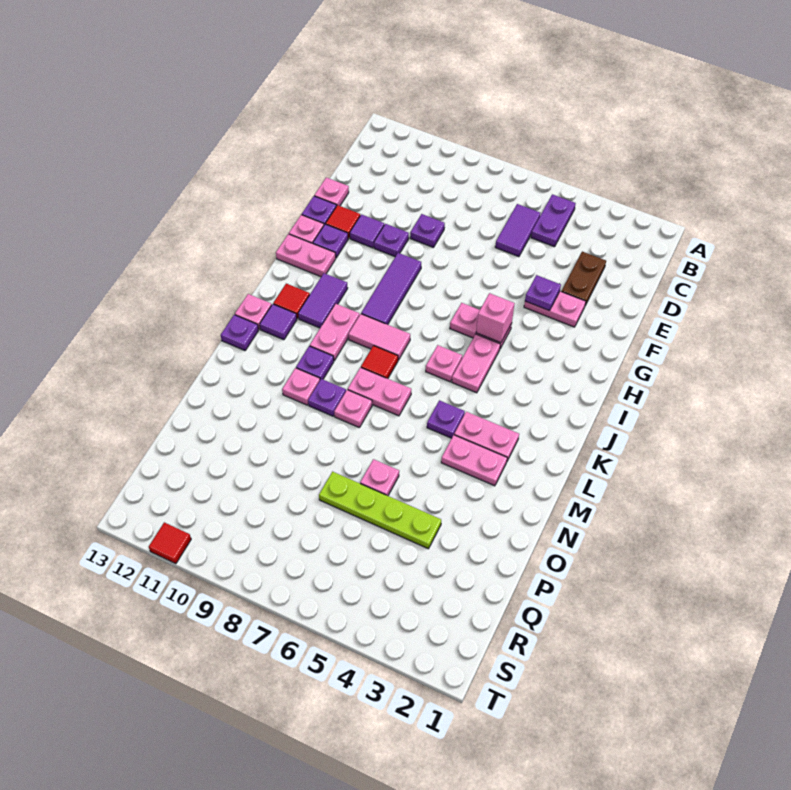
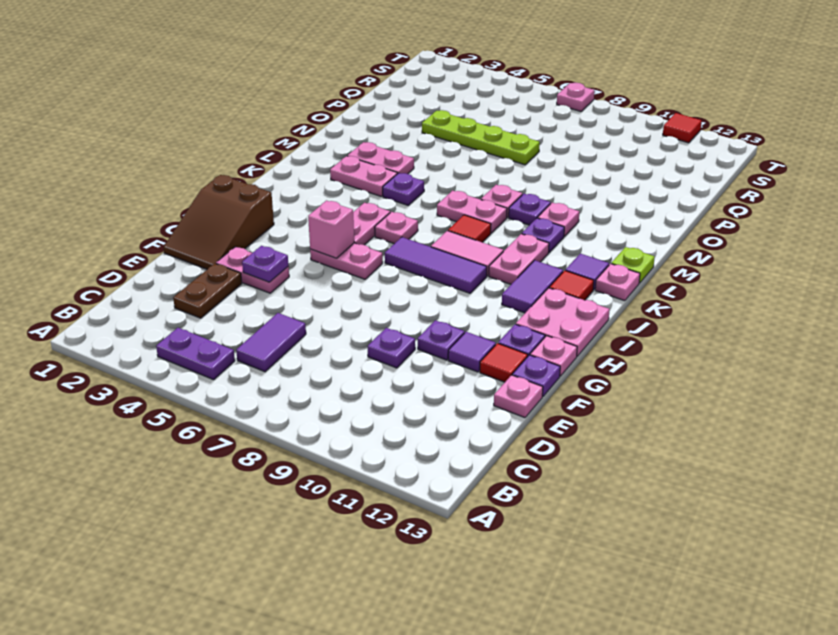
purple plate B5:C5 level 1 -> purple plate B4:B5 level 1
none -> brown slope F1:H2 level 1 top H
purple tile G9:I9 level 1 -> purple tile I7:I9 level 1
pink plate H12:H13 level 1 -> pink plate H12:I13 level 1
purple plate L13 level 1 -> lime plate L13 level 1
pink plate O6 level 1 -> pink plate T7 level 1

